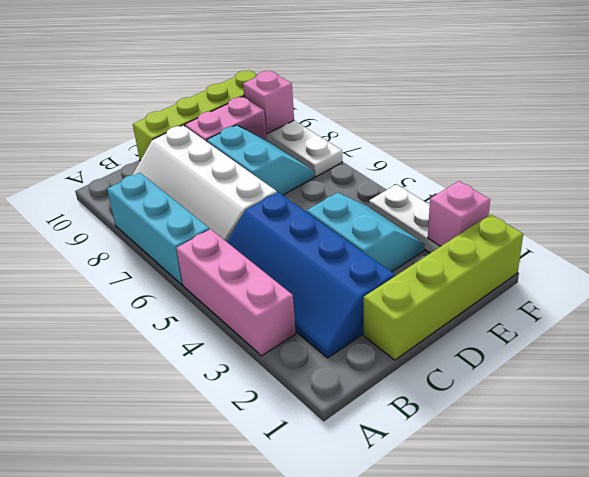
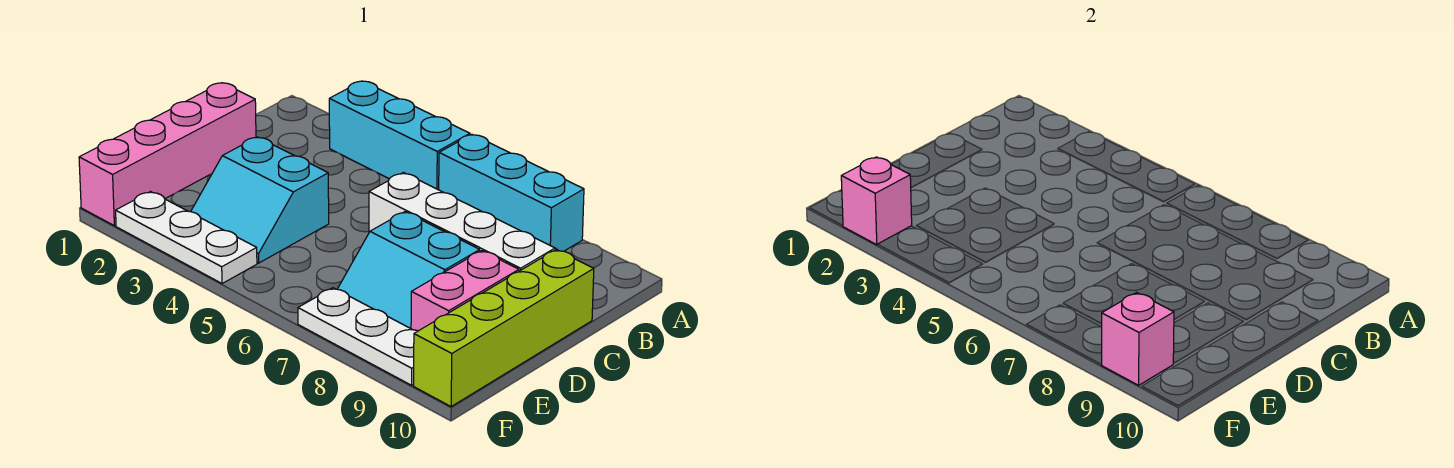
pink brick A3:A5 level 1 -> cyan brick A3:A5 level 1
blue slope B2:C5 level 1 top C -> none
lime brick C1:F1 level 1 -> pink brick C1:F1 level 1

